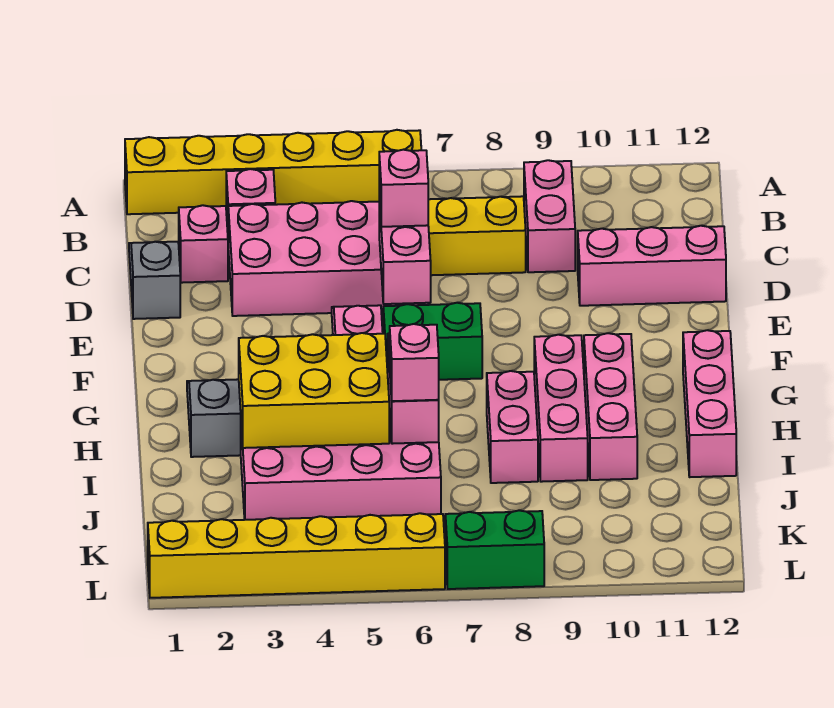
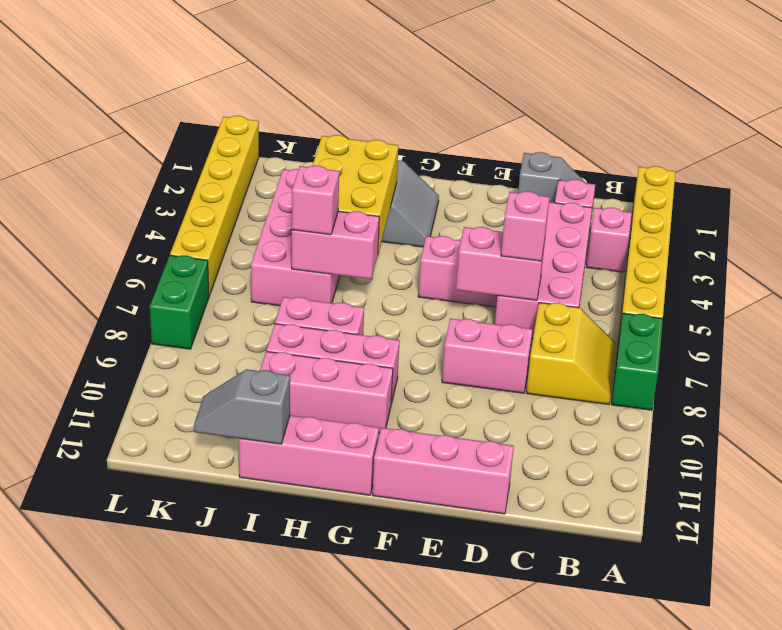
pink brick B9:C9 level 1 -> pink brick D8:E8 level 1
pink brick D10:D12 level 1 -> pink brick D12:F12 level 1
green brick F6:F7 level 1 -> green brick A7:A8 level 1
none -> grey slope I12:J12 level 2 top I

